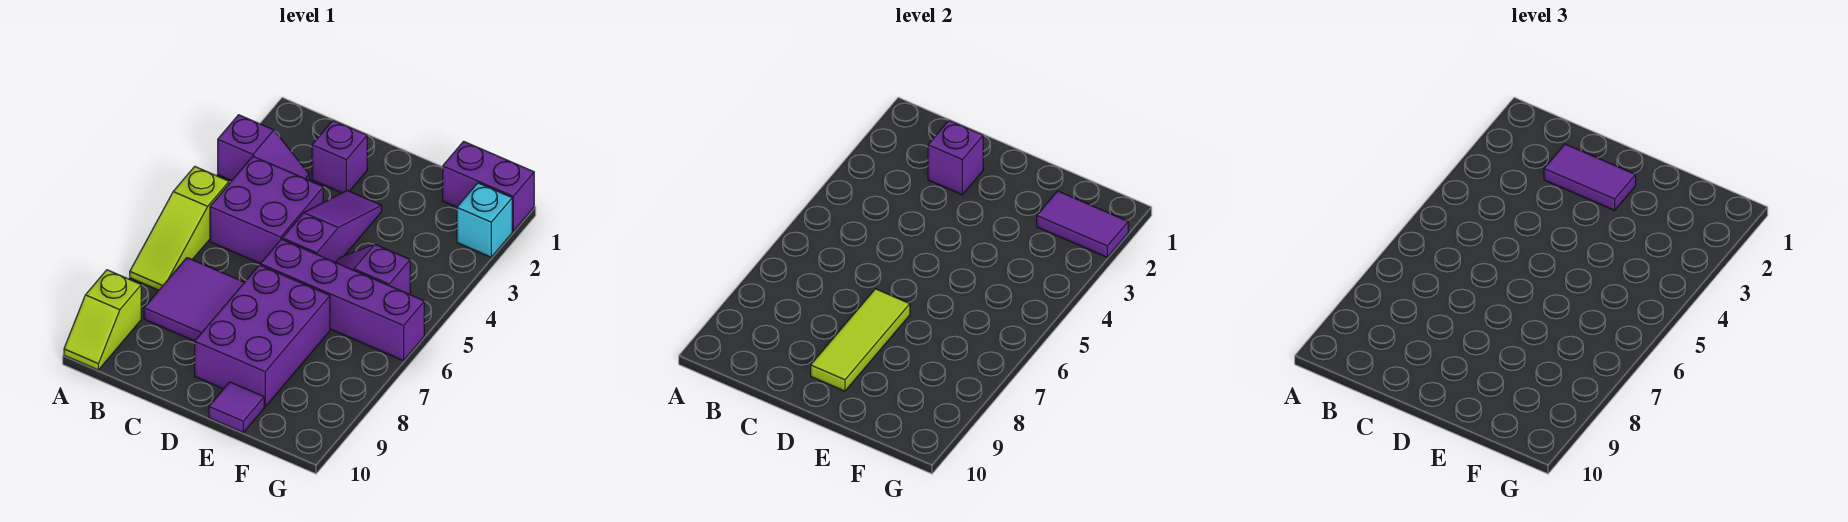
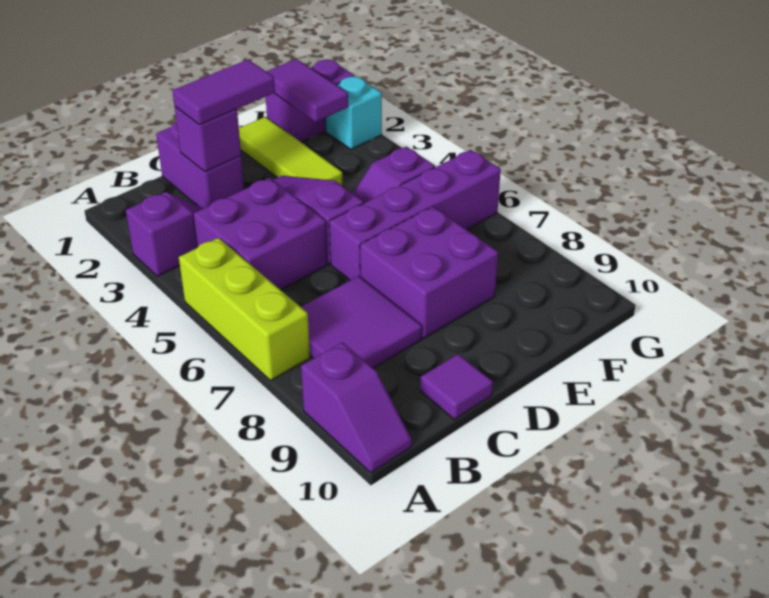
lime slope A5:A7 level 1 top 5 -> lime brick A5:A7 level 1
lime slope A9:A10 level 1 top 9 -> purple slope A9:A10 level 1 top 9
purple brick C2 level 1 -> purple brick C1:C2 level 1
purple brick D7:E9 level 1 -> purple brick D7:E8 level 1
lime tile D7:D9 level 2 -> lime tile E1:E3 level 1
purple tile E10 level 1 -> purple tile C10 level 1
purple tile F2:G2 level 2 -> purple tile F1:F2 level 2

